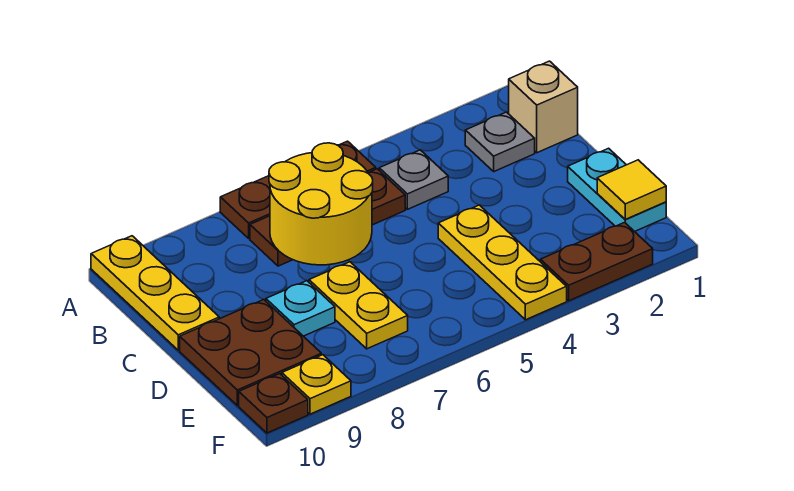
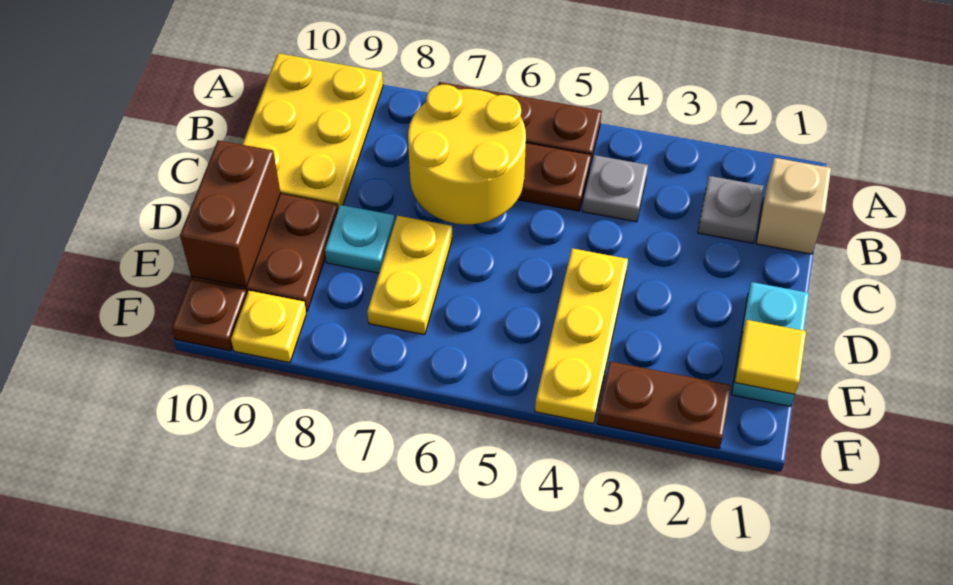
yellow plate A10:C10 level 1 -> yellow plate A9:C10 level 1
none -> brown brick D10:E10 level 2

